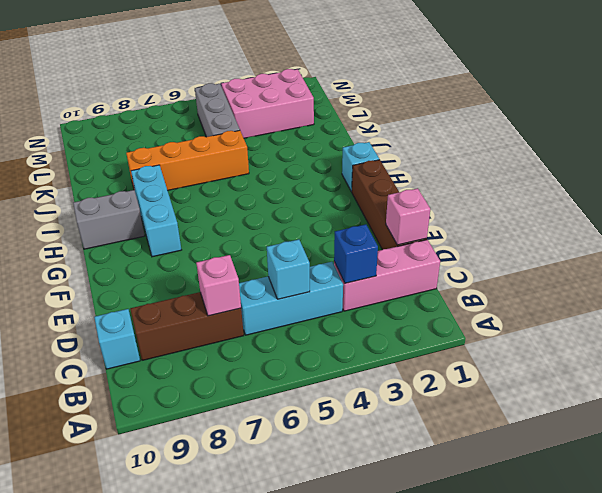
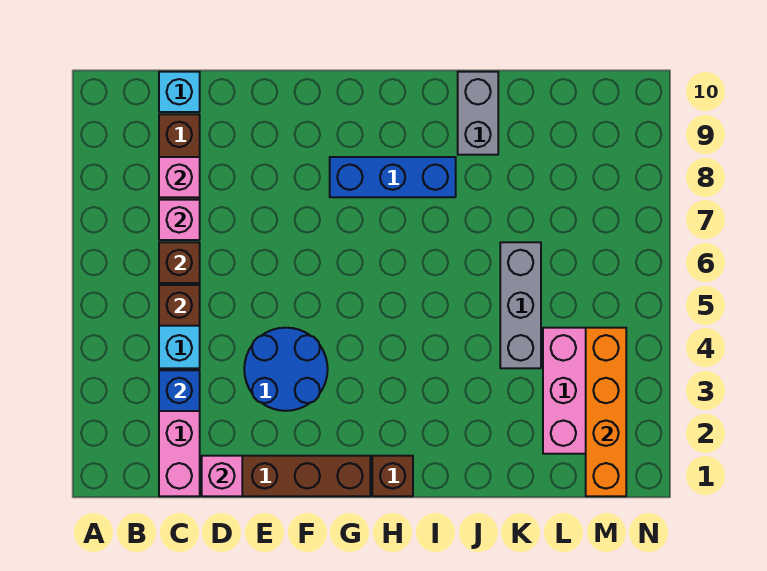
cyan brick C5 level 2 -> brown brick C5 level 2
none -> brown brick C6 level 2
none -> pink brick C8 level 2
none -> blue round brick E3:F4 level 1
cyan brick G8:I8 level 1 -> blue brick G8:I8 level 1
cyan brick H1 level 1 -> brown brick H1 level 1
grey brick H9:H10 level 1 -> grey brick J9:J10 level 1
orange brick J5:J8 level 1 -> orange brick M1:M4 level 2
grey brick K5:M5 level 1 -> grey brick K4:K6 level 1

